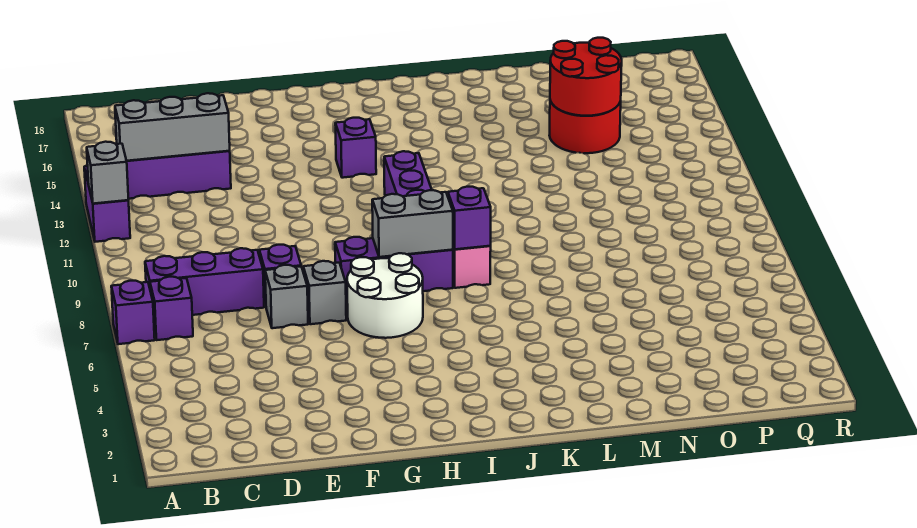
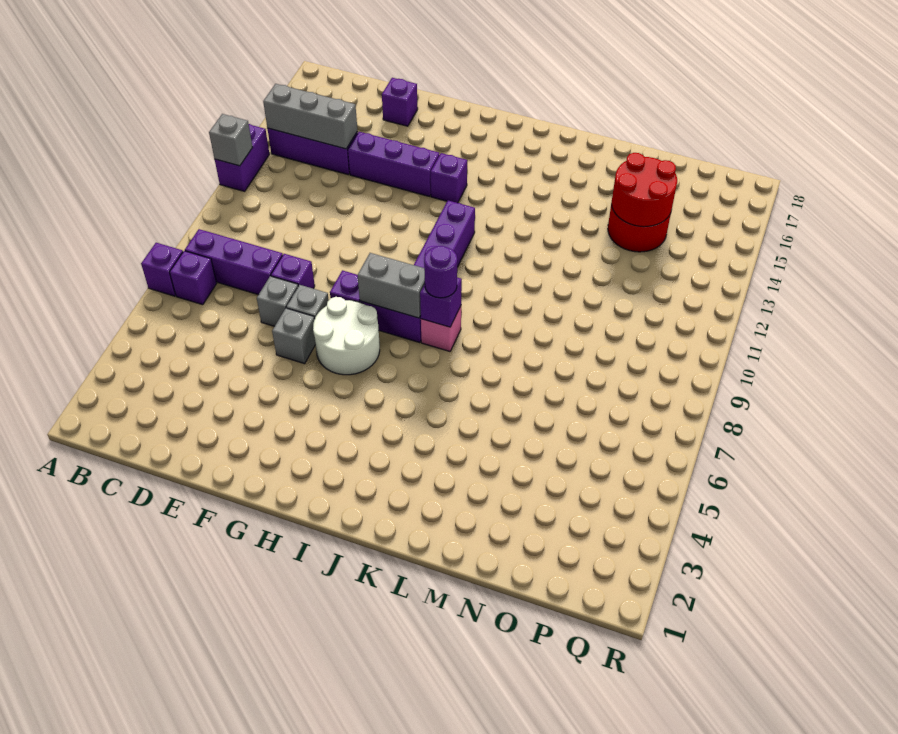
none -> purple brick E14:G14 level 1
none -> purple brick E17 level 1
none -> grey brick F6 level 1
none -> purple round brick J8 level 3

